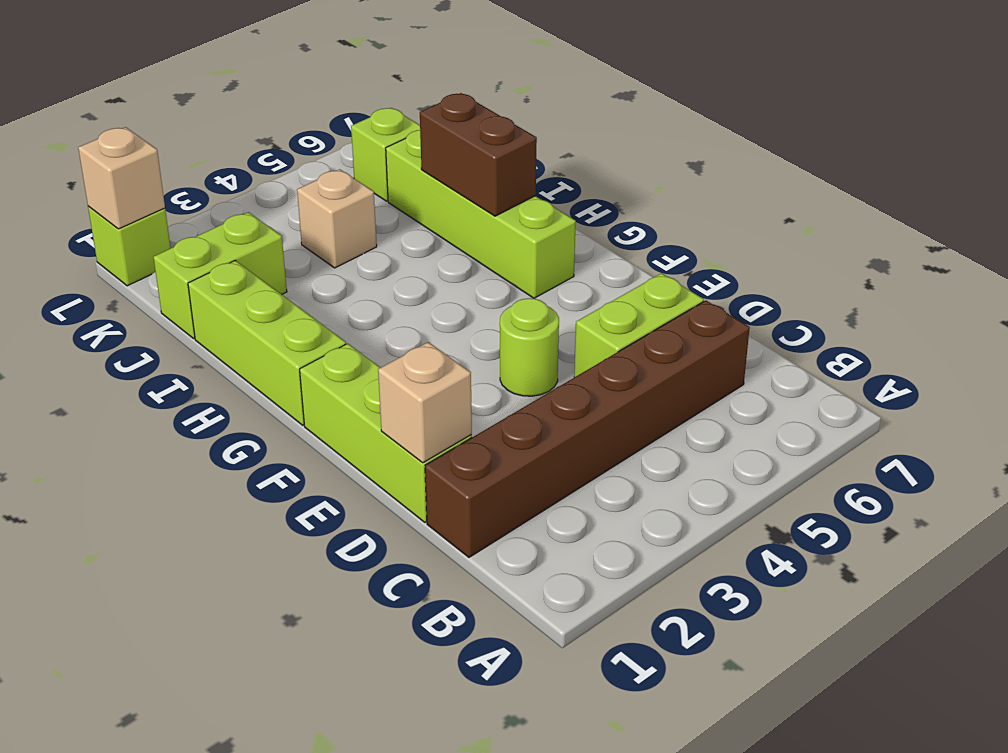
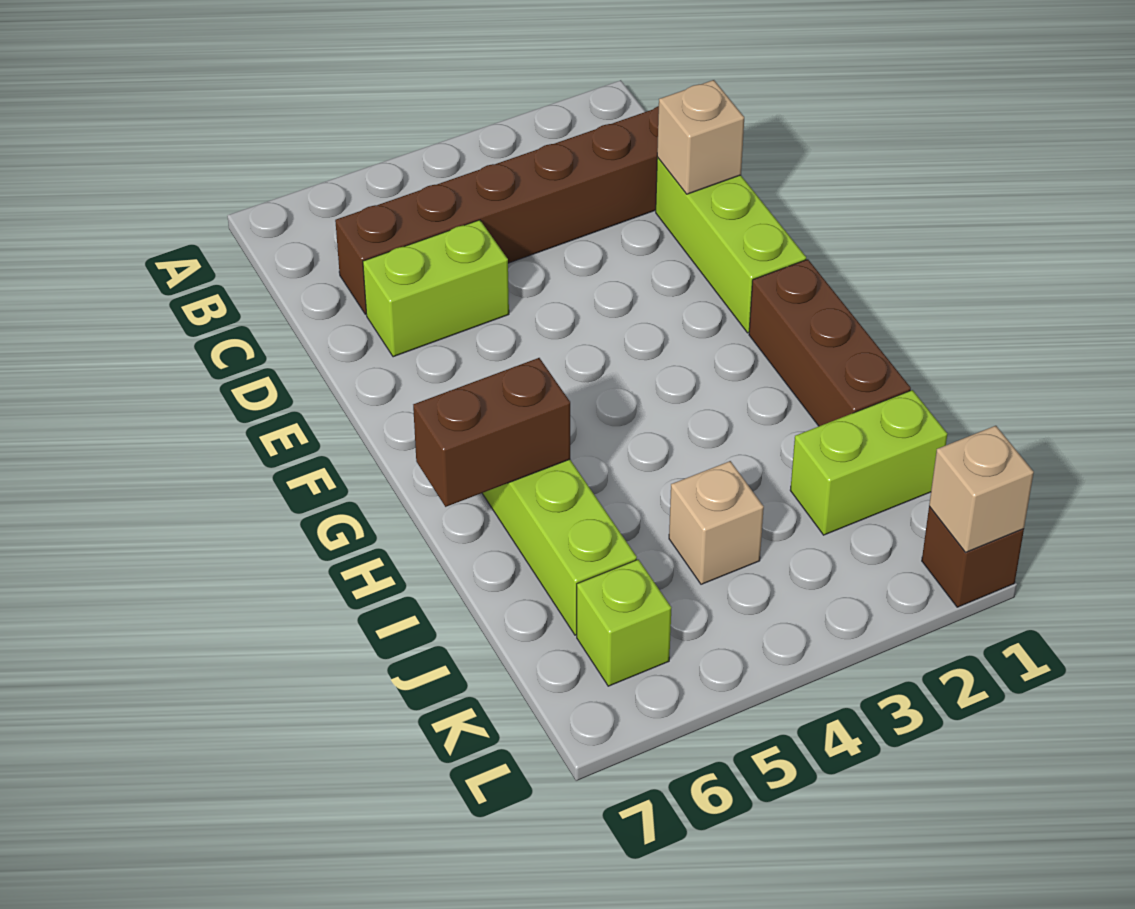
lime round brick E4 level 1 -> none
lime brick G1:I1 level 1 -> brown brick G1:I1 level 1
brown brick H6:I6 level 2 -> brown brick H6:H7 level 2
lime brick L1 level 1 -> brown brick L1 level 1

